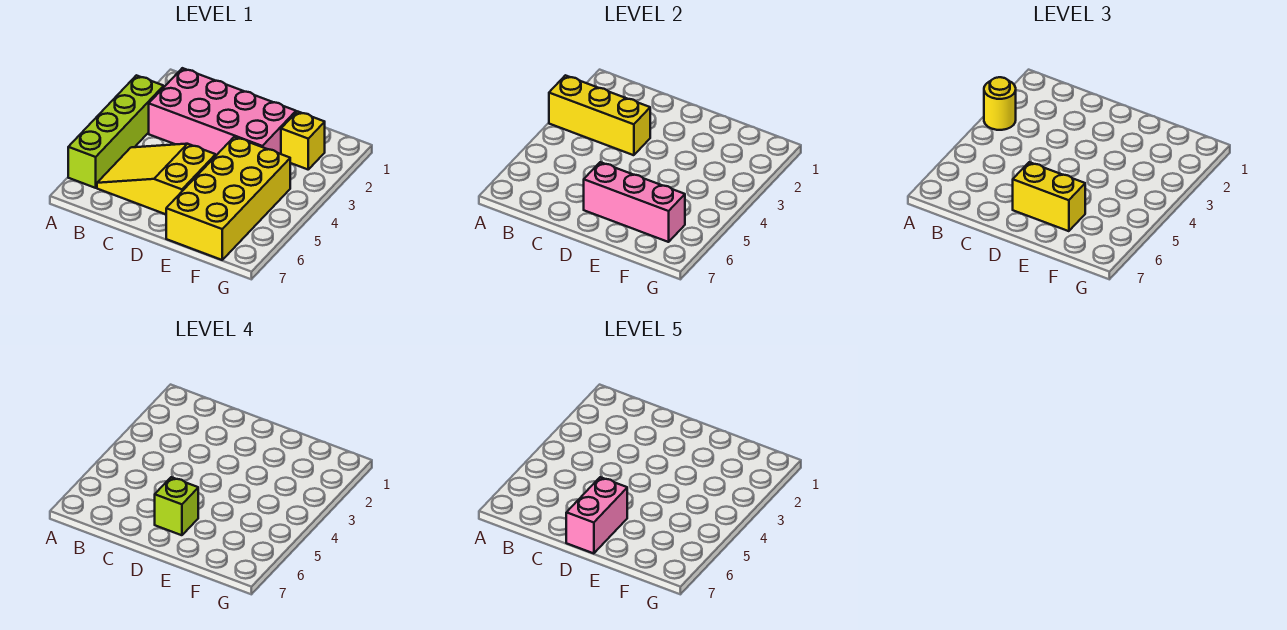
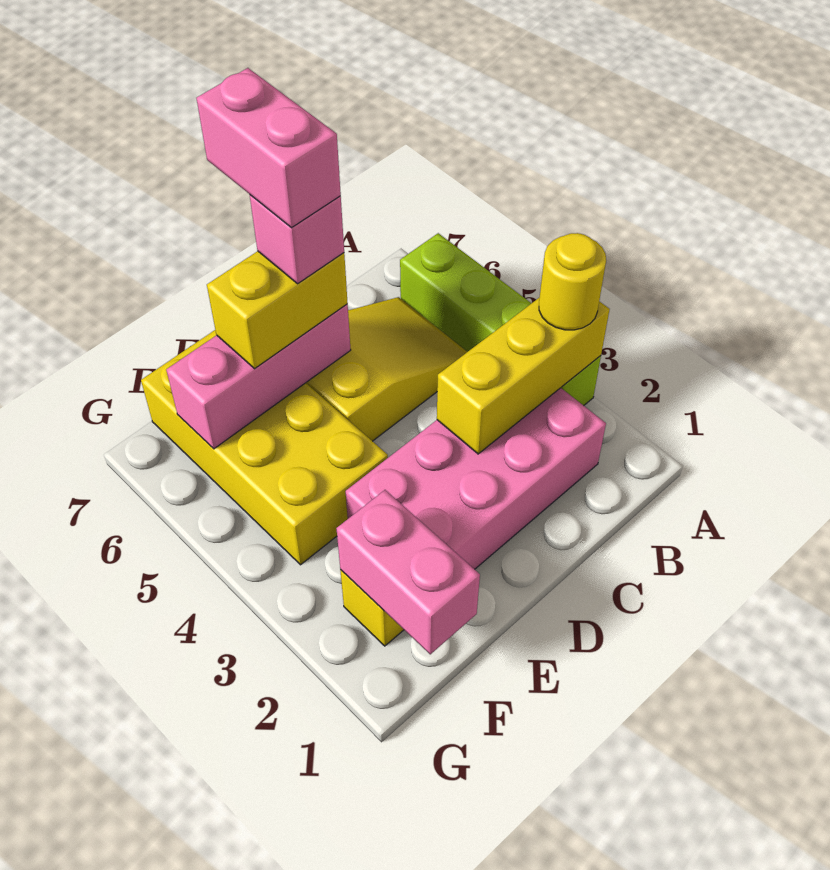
lime brick D6 level 4 -> pink brick D6 level 4
none -> pink brick F1:F2 level 2

